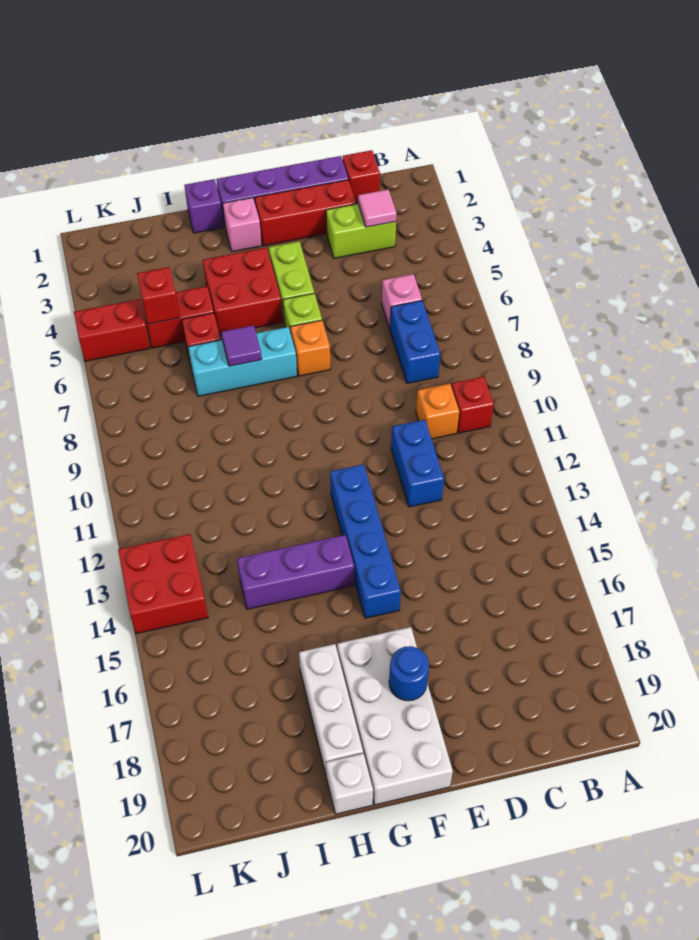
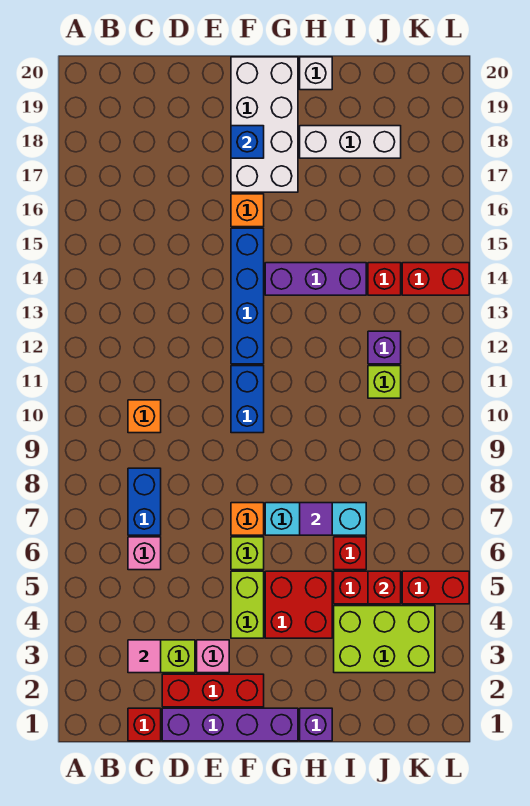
red brick B10 level 1 -> red brick J14 level 1
blue brick D11:D12 level 1 -> blue brick F10:F11 level 1
none -> orange brick F16 level 1
blue round brick F18 level 2 -> blue brick F18 level 2
pink brick G2 level 1 -> pink brick E3 level 1
white brick H17:H19 level 1 -> white brick H18:J18 level 1
none -> lime brick I3:K4 level 1
none -> lime brick J11 level 1
none -> purple brick J12 level 1
red brick K13:L14 level 1 -> red brick K14:L14 level 1

